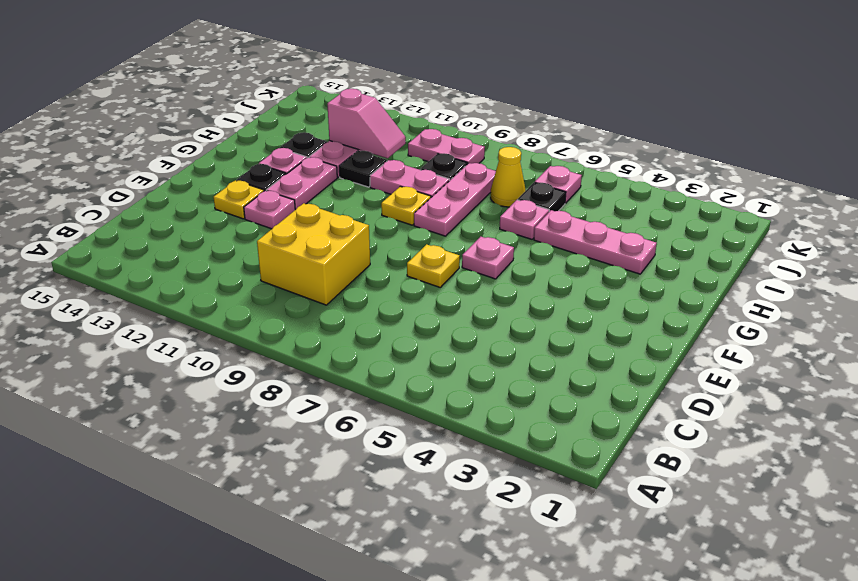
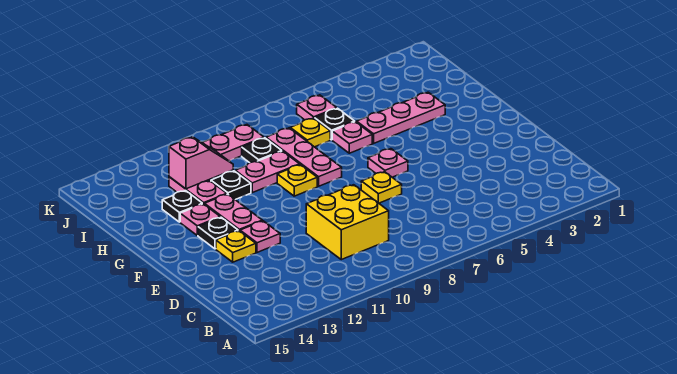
yellow cone I7 level 1 -> yellow plate I7 level 1

